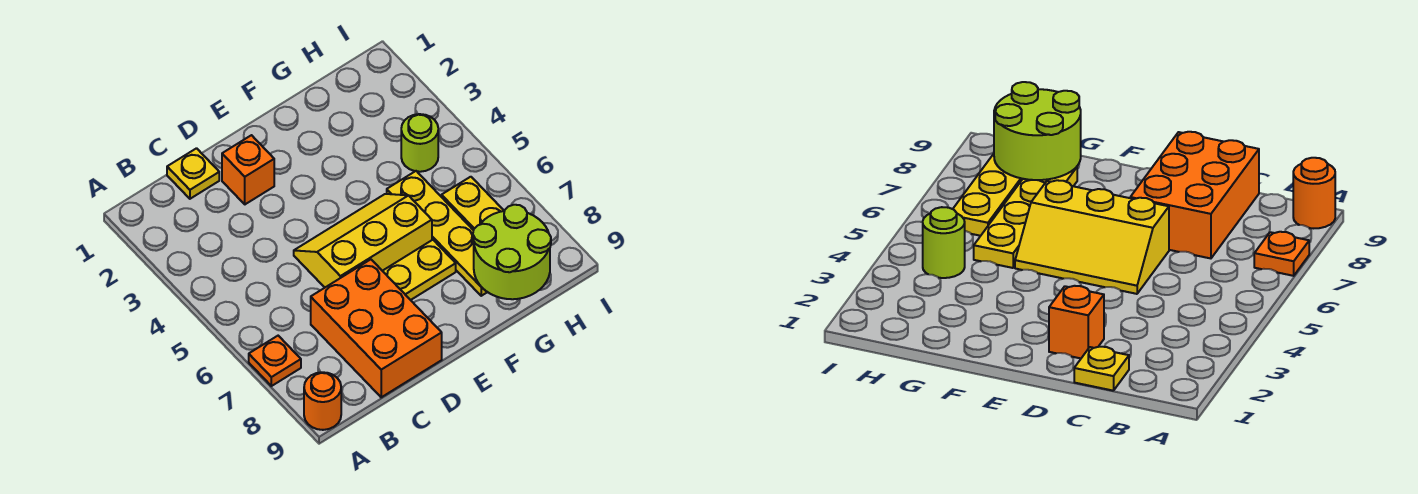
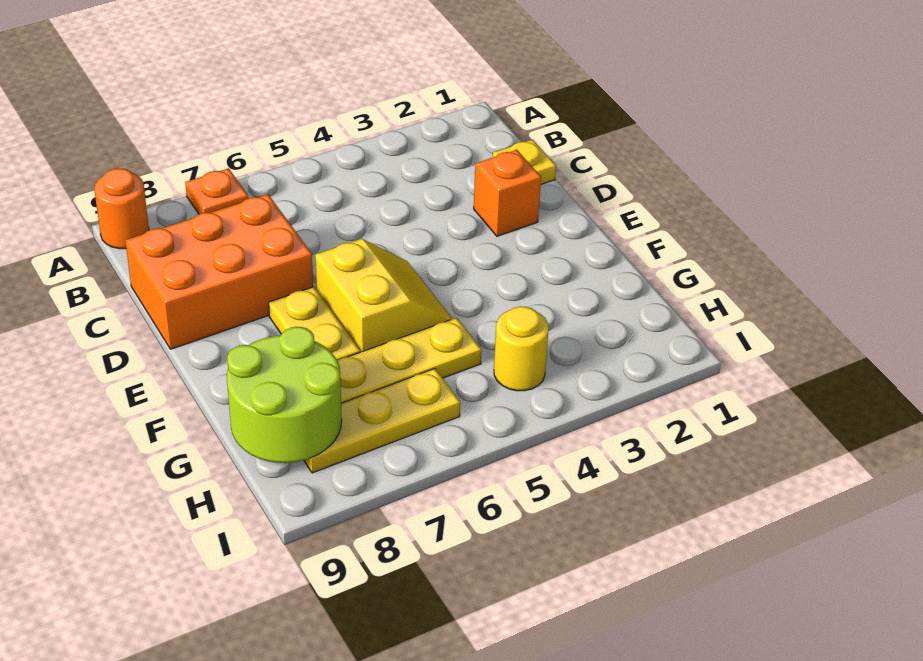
yellow slope D5:F6 level 1 top 6 -> yellow slope E5:F6 level 1 top 6
lime round brick H4 level 1 -> yellow round brick H4 level 1

